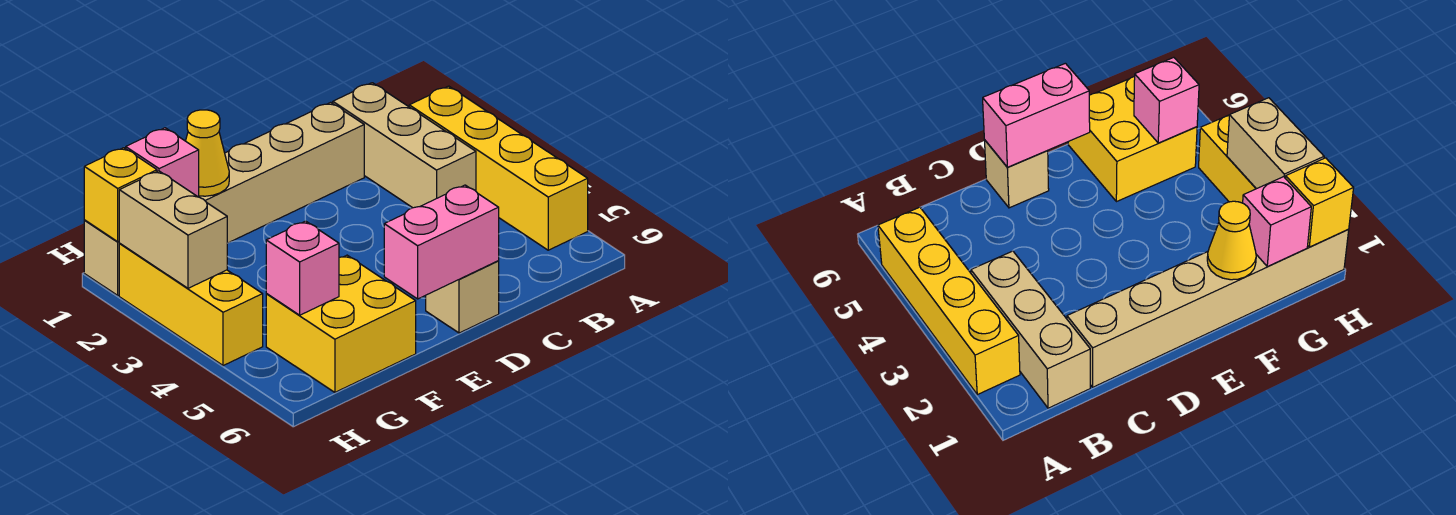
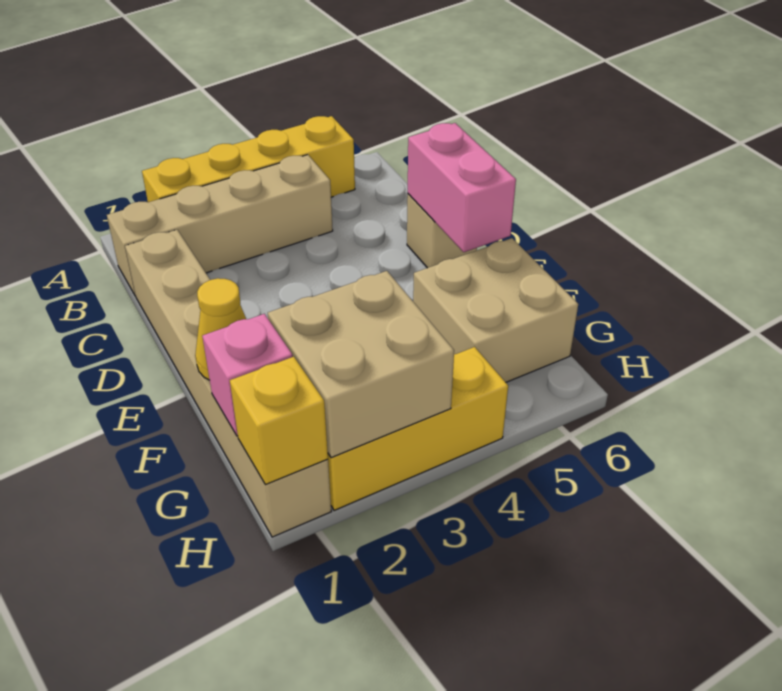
tan brick B1:B3 level 1 -> tan brick B1:B4 level 1
yellow brick F5:G6 level 1 -> tan brick F5:G6 level 1
pink brick G5 level 2 -> none
tan brick H2:H3 level 2 -> tan brick G2:H3 level 2

